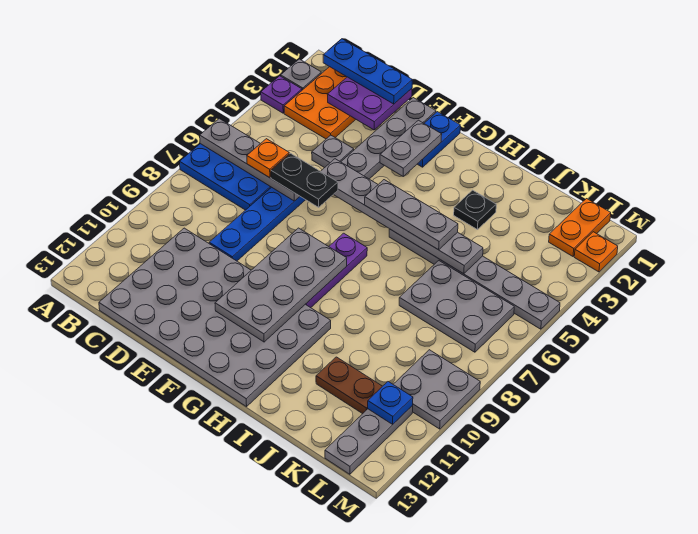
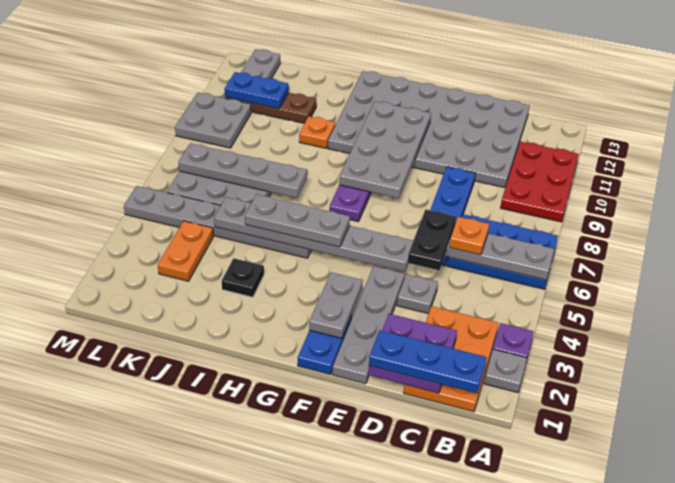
none -> red plate A9:B11 level 1
black plate D6:E6 level 3 -> black plate D5:D6 level 3
none -> grey plate I7:L7 level 2
orange plate L1:L2 level 1 -> orange plate K3:K4 level 1
blue plate L11 level 2 -> blue plate K11:L11 level 2
orange plate M2 level 1 -> orange plate I10 level 1

